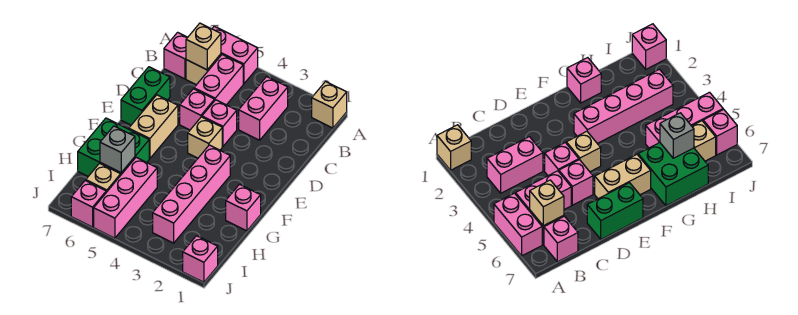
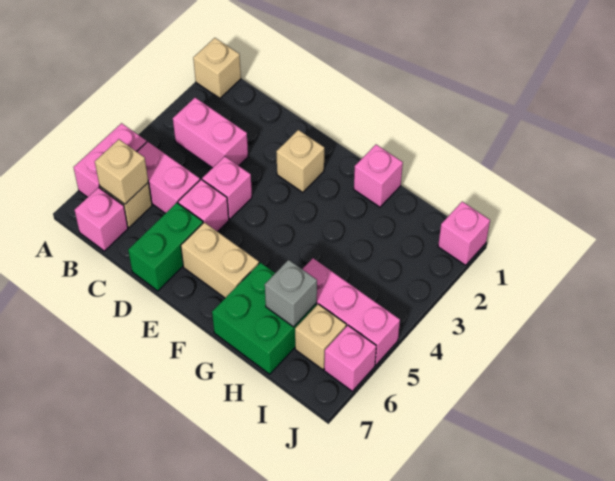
green brick D7:E7 level 1 -> green brick D6:D7 level 1
tan brick E4 level 1 -> tan brick E2 level 1
pink brick F3:I3 level 1 -> none

